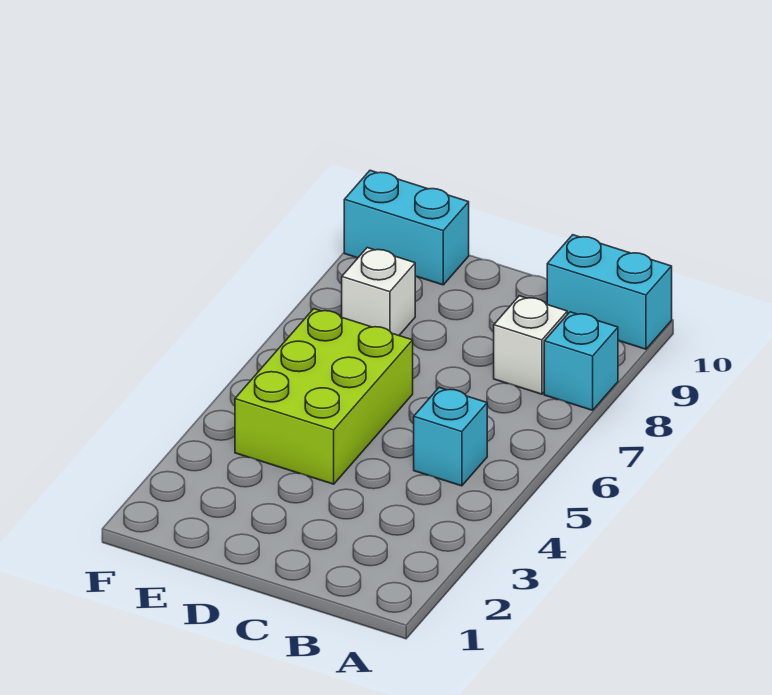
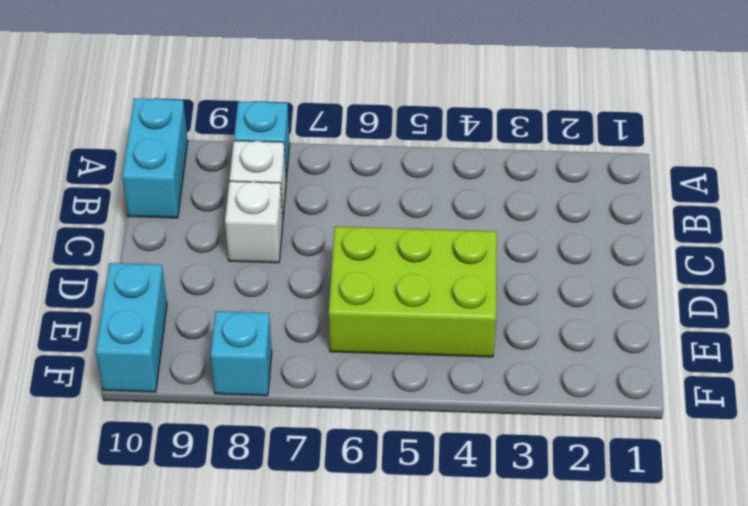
cyan brick B5 level 1 -> cyan brick F8 level 1
white brick E8 level 1 -> white brick C8 level 1

